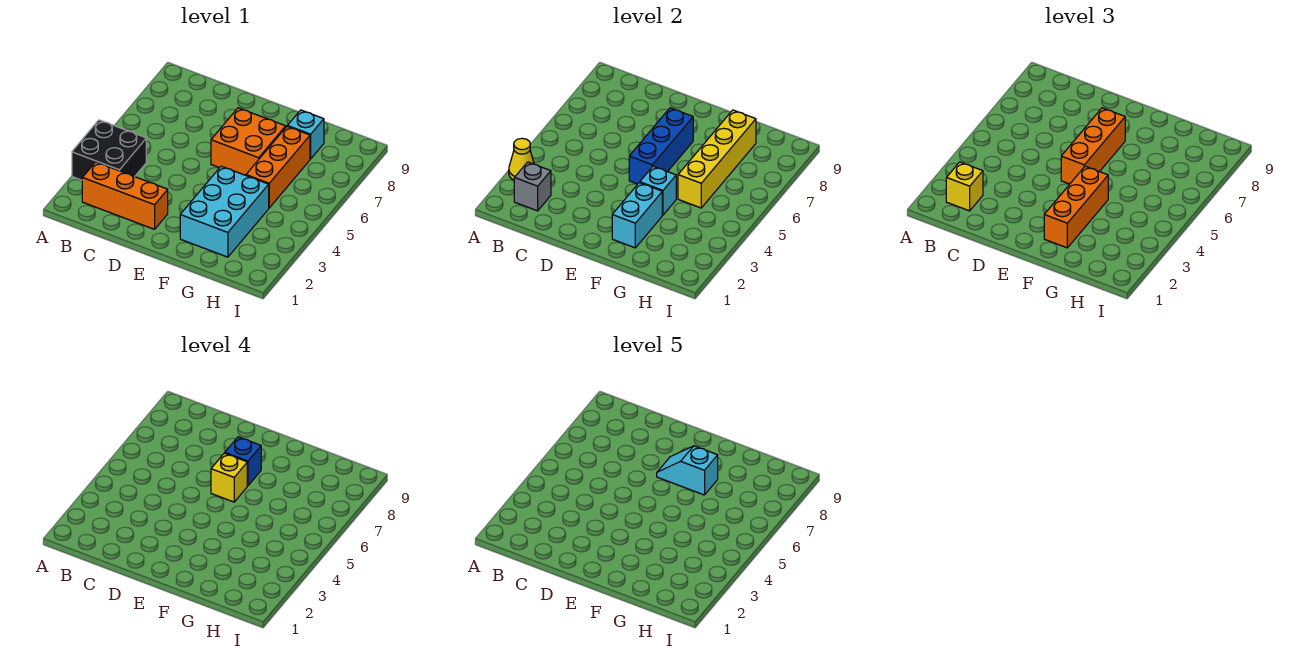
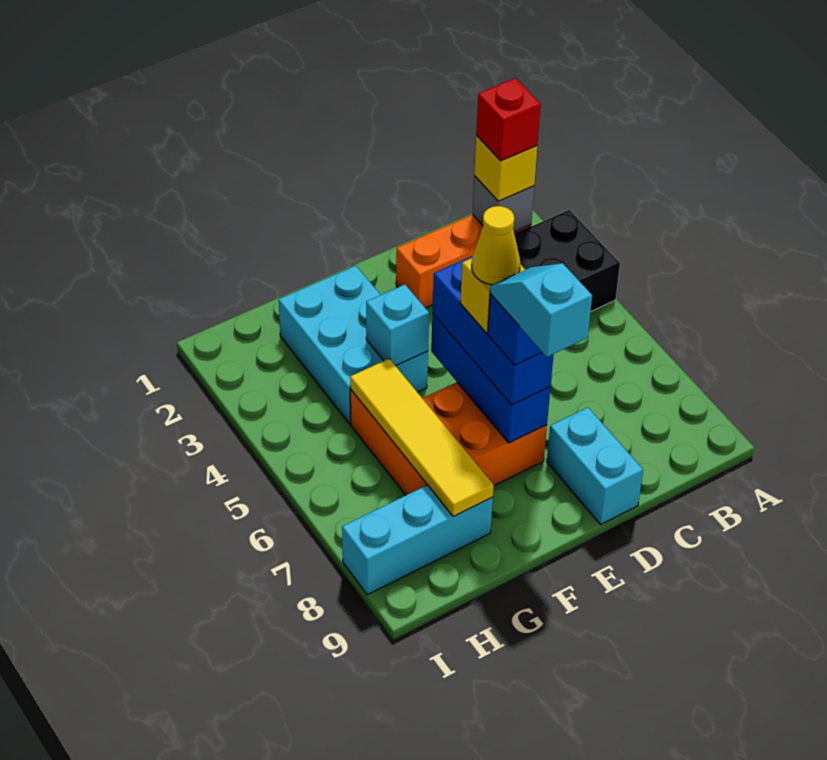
yellow cone A3 level 2 -> yellow cone E6 level 5
none -> red brick B2 level 4
orange brick E5:E7 level 3 -> blue brick E5:E7 level 3
cyan slope E7:F7 level 5 top F -> cyan slope E7:E8 level 5 top 8
cyan brick F2:F3 level 2 -> cyan brick D8:D9 level 1
orange brick F2:F4 level 3 -> none
yellow brick G5:G8 level 2 -> yellow tile G5:G8 level 2
cyan brick G8 level 1 -> cyan brick G8:I8 level 1

